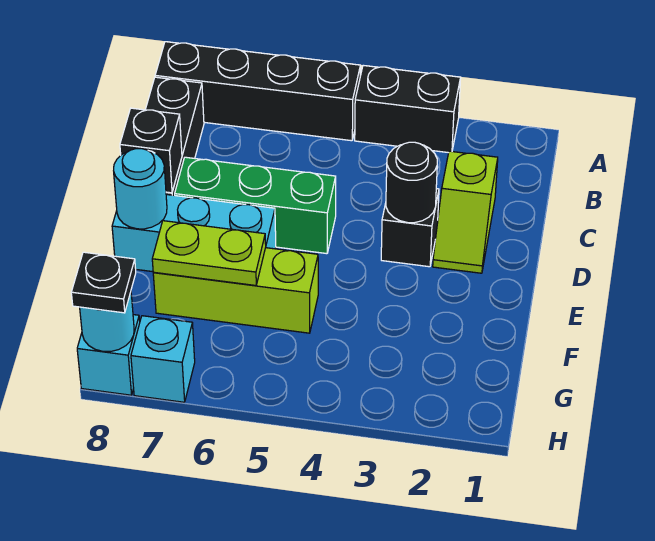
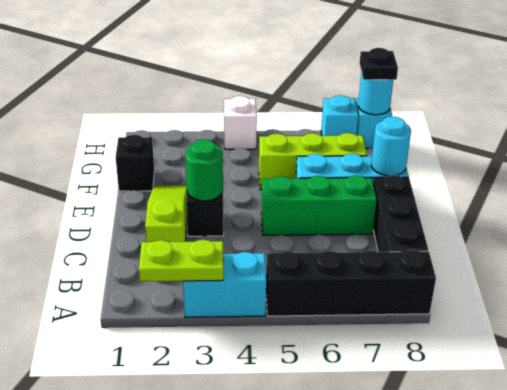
black brick A3:A4 level 1 -> cyan brick A3:A4 level 1
lime slope C2:D2 level 1 top C -> lime slope C2:E2 level 1 top C
black round brick D3 level 2 -> green round brick D3 level 2
black brick D8 level 2 -> black brick F1 level 1
lime plate F6:F7 level 2 -> lime plate A2:A3 level 2
none -> white brick H4 level 1

